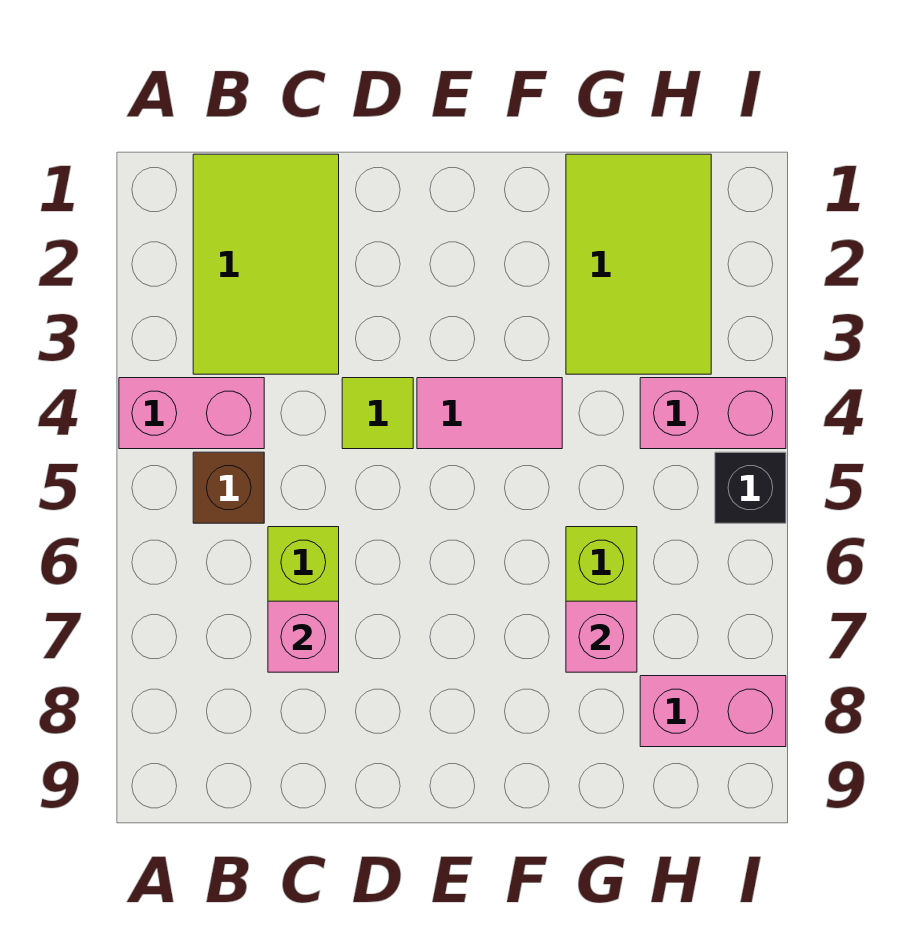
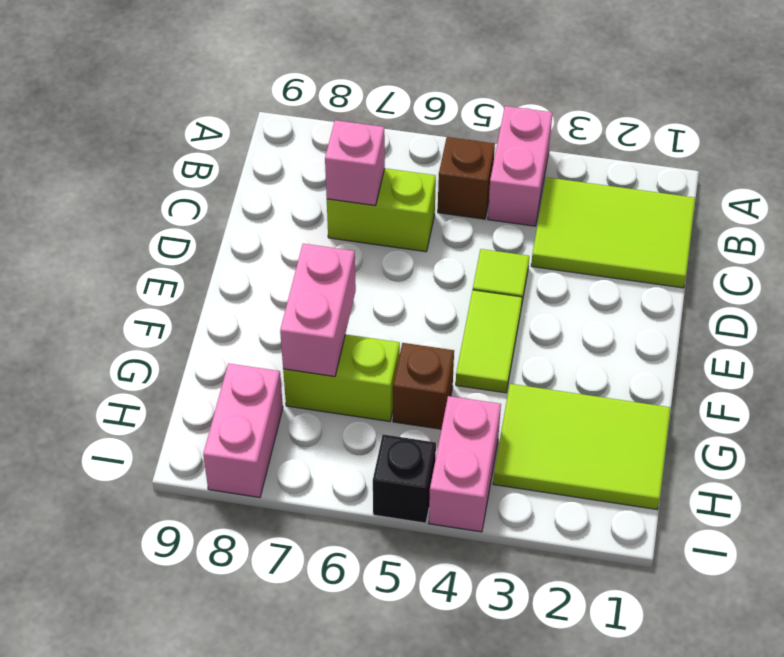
pink tile E4:F4 level 1 -> lime tile E4:F4 level 1
none -> brown brick G5 level 1
pink brick G7 level 2 -> pink brick F7:G7 level 2

